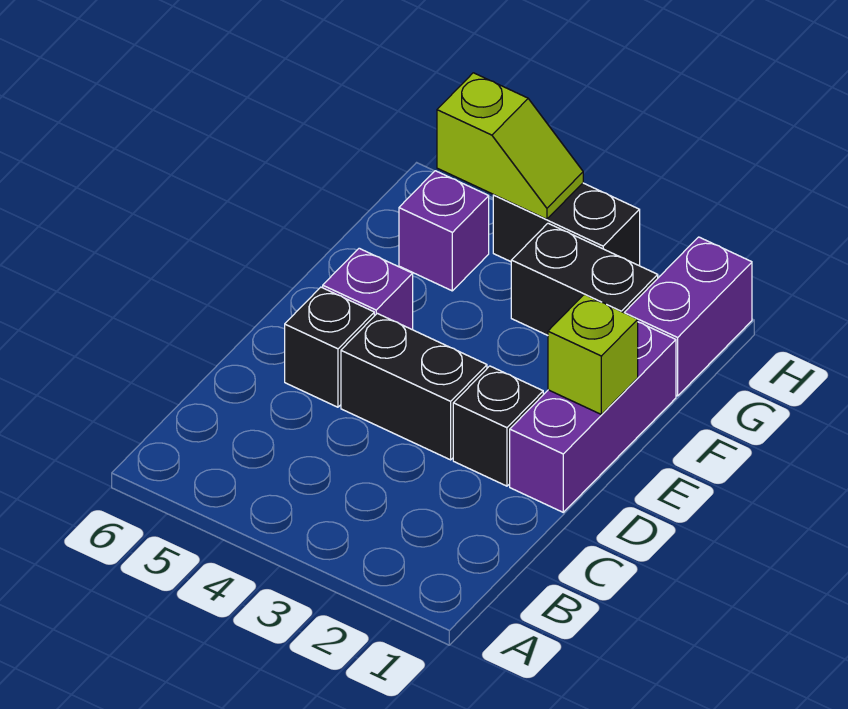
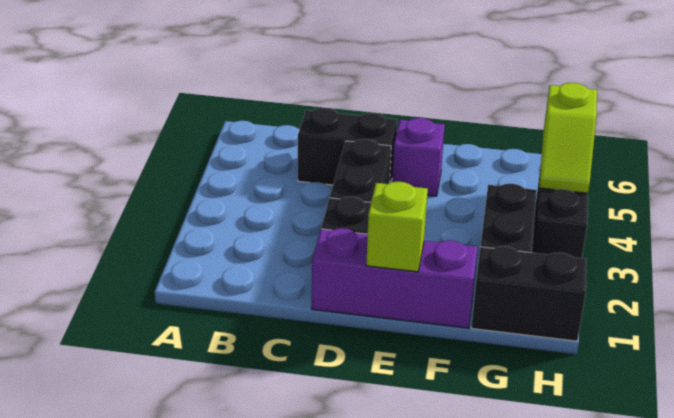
black brick D5 level 1 -> black brick C5:D5 level 1
purple brick G1:H1 level 1 -> black brick G1:H1 level 1
purple brick G5 level 1 -> none

